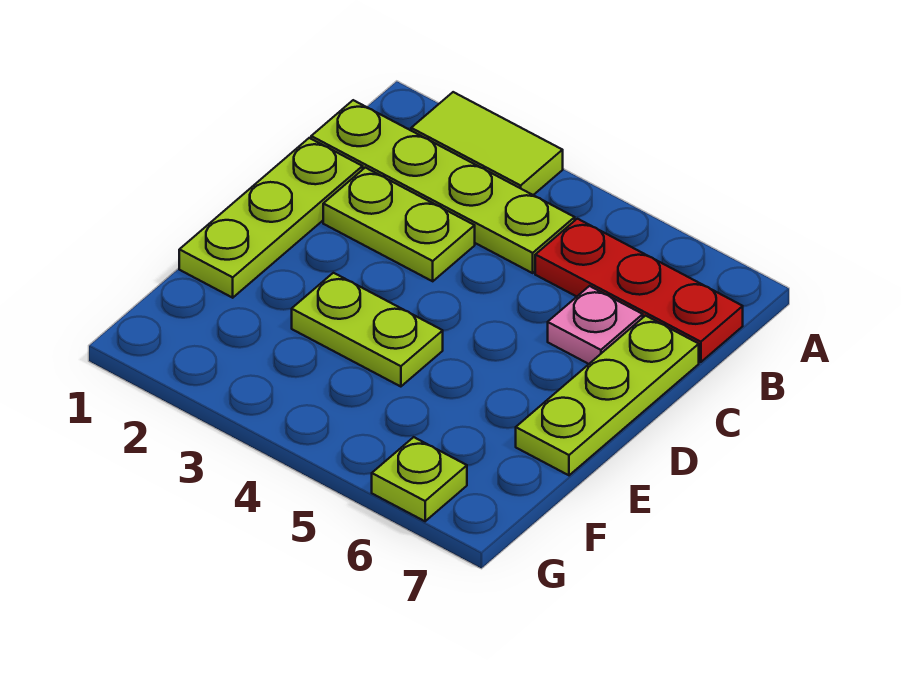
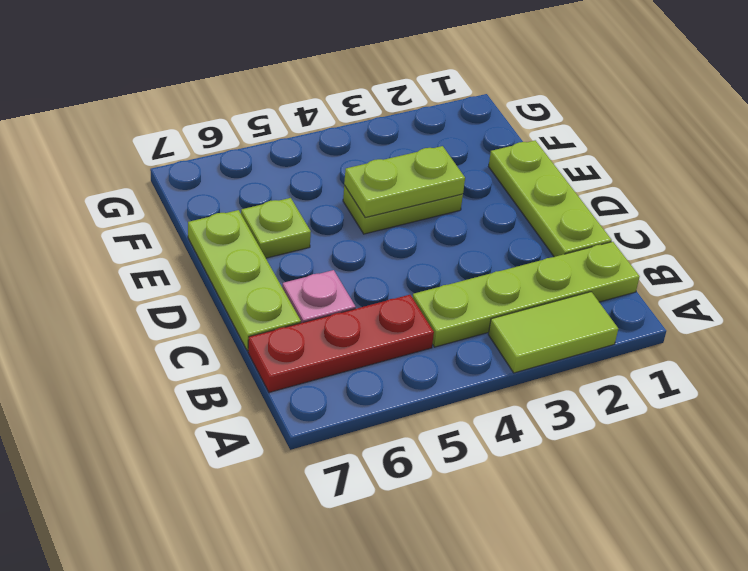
lime plate C2:C3 level 1 -> lime plate E3:E4 level 2
lime plate G6 level 1 -> lime plate E6 level 1

